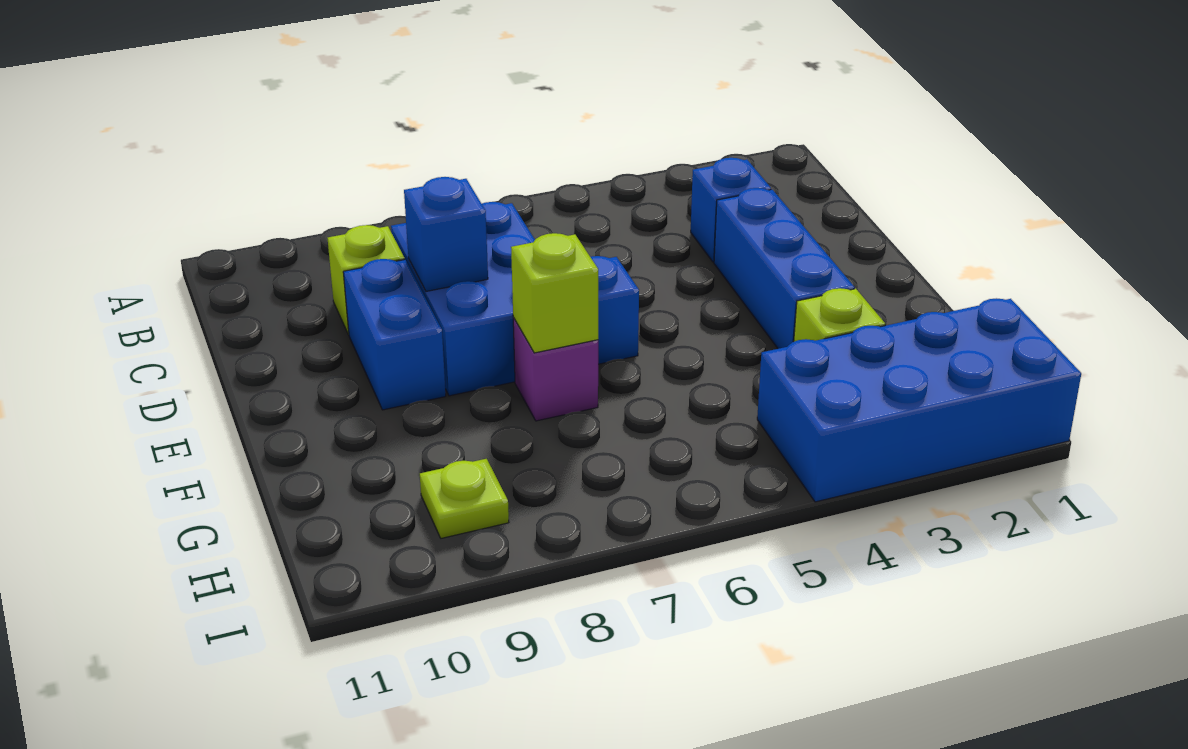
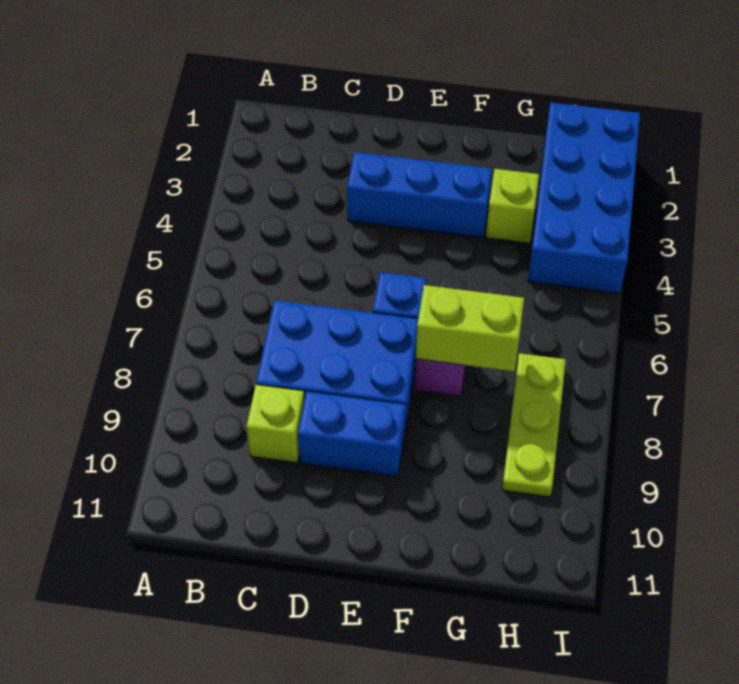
blue brick C3 level 1 -> none
blue brick D8 level 2 -> none
lime brick F7 level 2 -> lime brick F7:G7 level 2
lime plate H9 level 1 -> lime plate H7:H9 level 1

